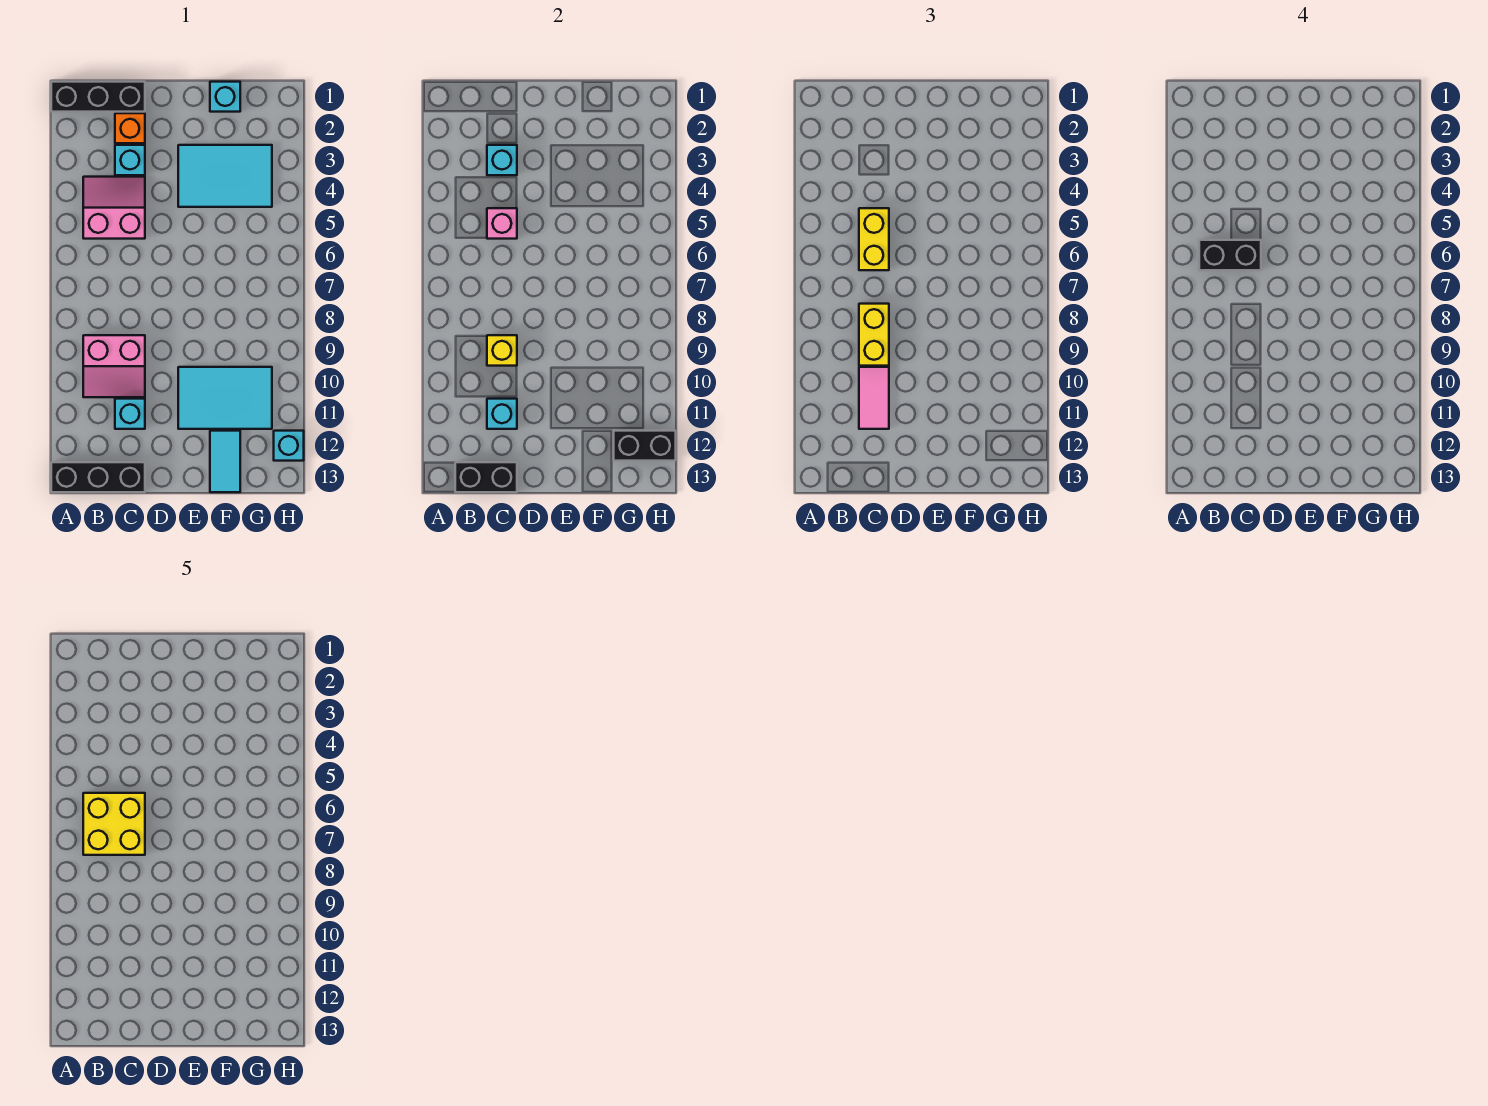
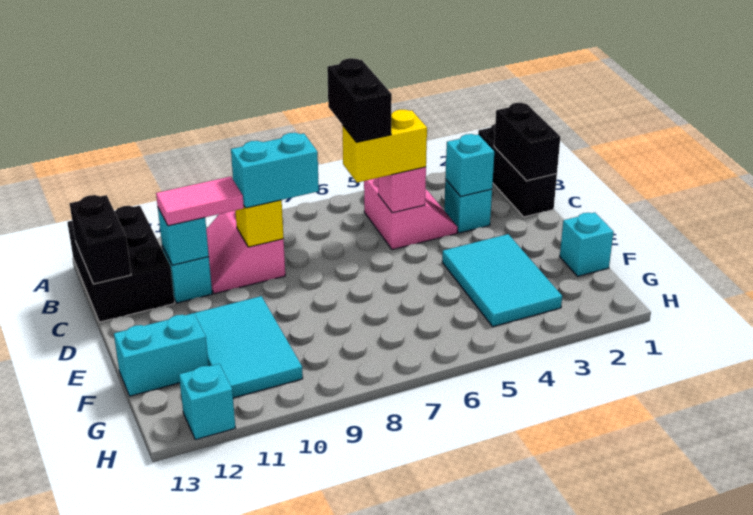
black brick A13:C13 level 1 -> black brick A12:C13 level 1
yellow brick B6:C7 level 5 -> none
orange brick C2 level 1 -> none
yellow brick C8:C9 level 3 -> cyan brick C8:C9 level 3
cyan tile F12:F13 level 1 -> cyan brick F12:F13 level 1
black brick G12:H12 level 2 -> black brick B1:C1 level 2

